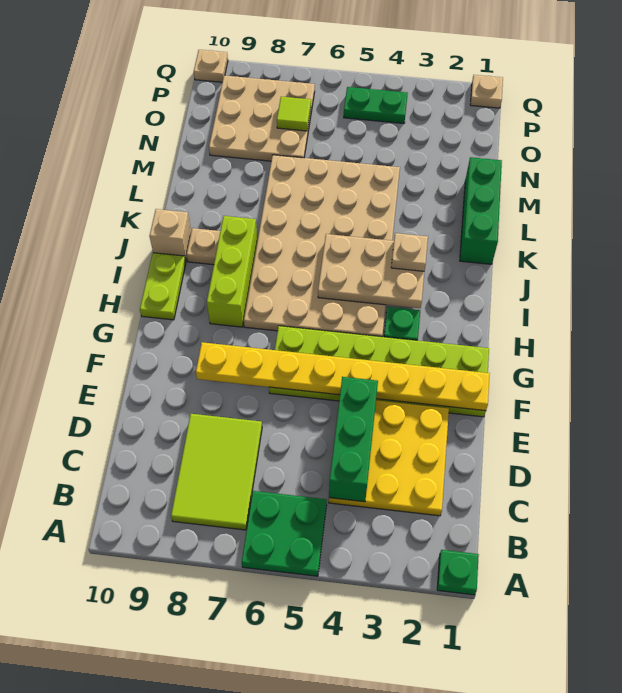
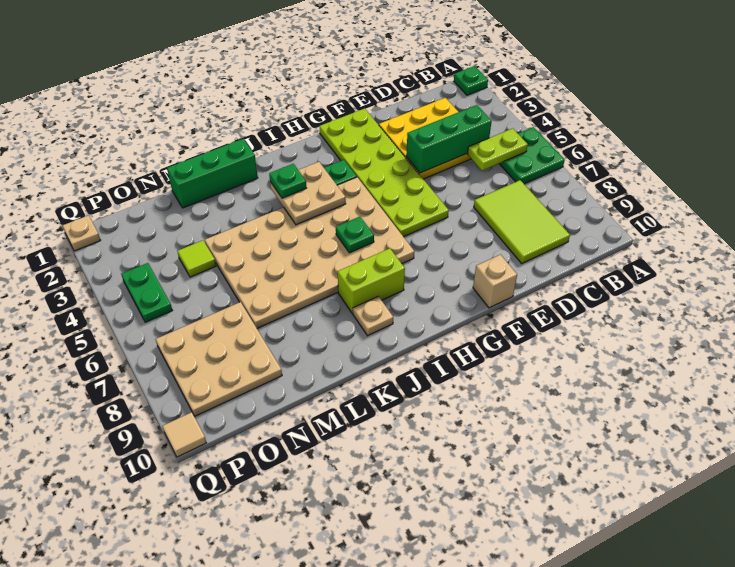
lime tile B7:D8 level 1 -> lime tile C7:D9 level 1
yellow plate F1:F8 level 2 -> none
lime brick H8:J8 level 1 -> lime brick I8:J8 level 1
lime plate H10:I10 level 1 -> lime plate B5:C5 level 2
tan plate I3:J5 level 2 -> tan plate I3:J4 level 2
none -> green plate I6 level 2
tan plate J3 level 3 -> green plate J3 level 3
tan brick J10 level 1 -> tan brick F10 level 1
lime tile O7 level 2 -> lime tile N4 level 1
tan plate Q10 level 1 -> tan tile Q10 level 1

